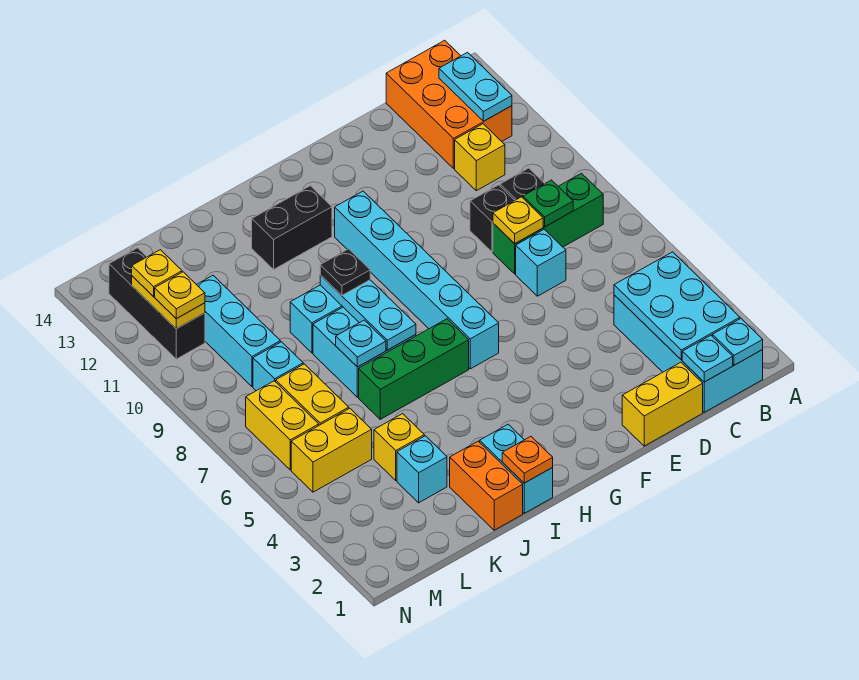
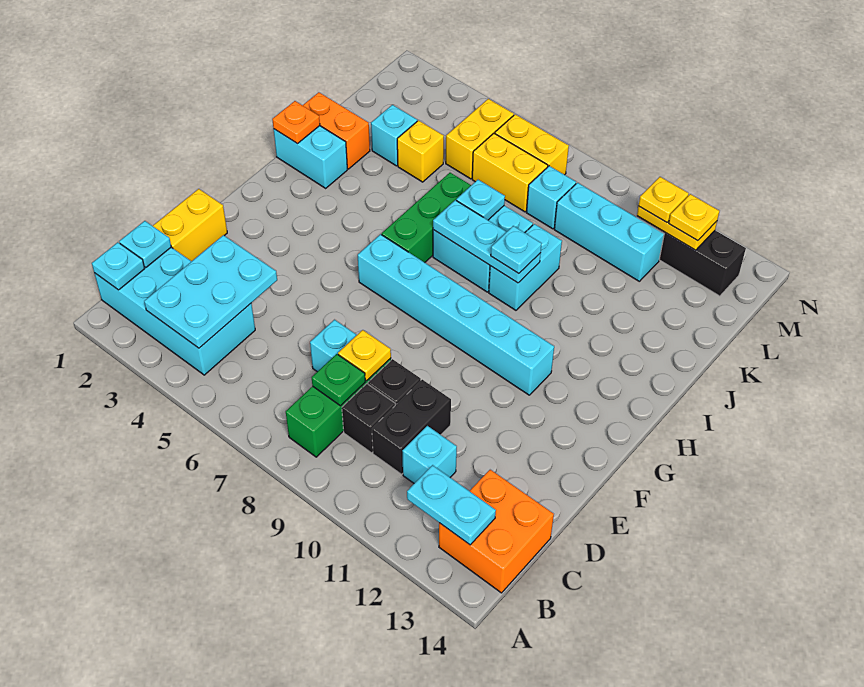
cyan plate B2:C4 level 2 -> cyan plate B3:D4 level 2
orange brick B12:C14 level 1 -> orange brick B13:C14 level 1
yellow brick C11 level 1 -> cyan brick C11 level 1
black brick H12:I12 level 1 -> black brick C10:D10 level 1
black plate I9 level 3 -> cyan plate I9 level 3

